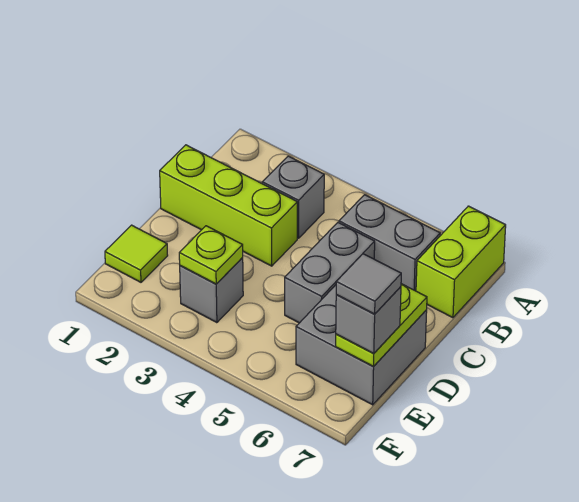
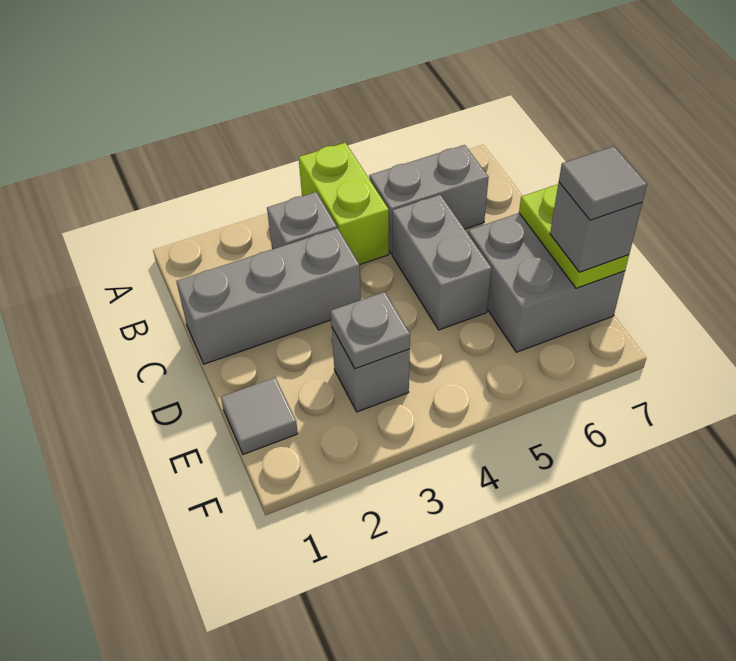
lime brick A7:B7 level 1 -> lime brick A4:B4 level 1
lime brick C1:C3 level 1 -> grey brick C1:C3 level 1
lime tile E1 level 1 -> grey tile E1 level 1
lime plate E3 level 2 -> grey plate E3 level 2

